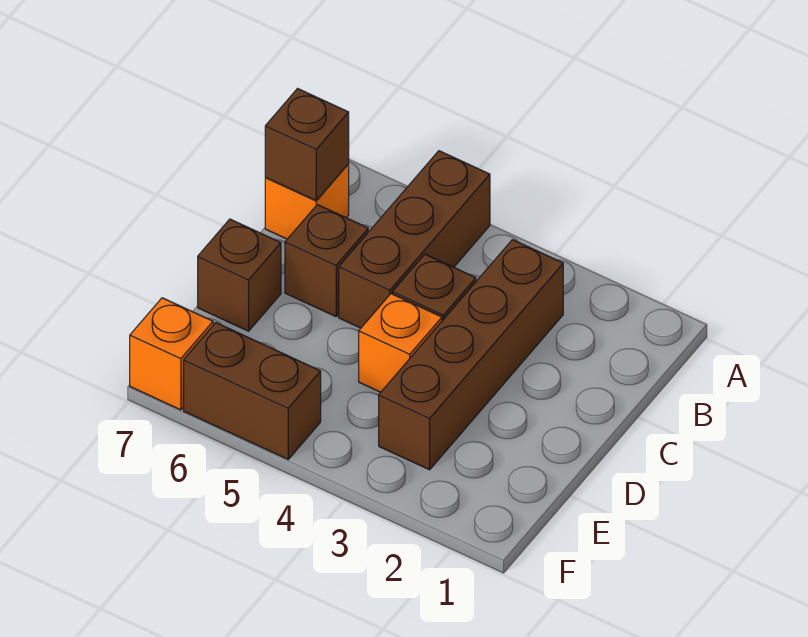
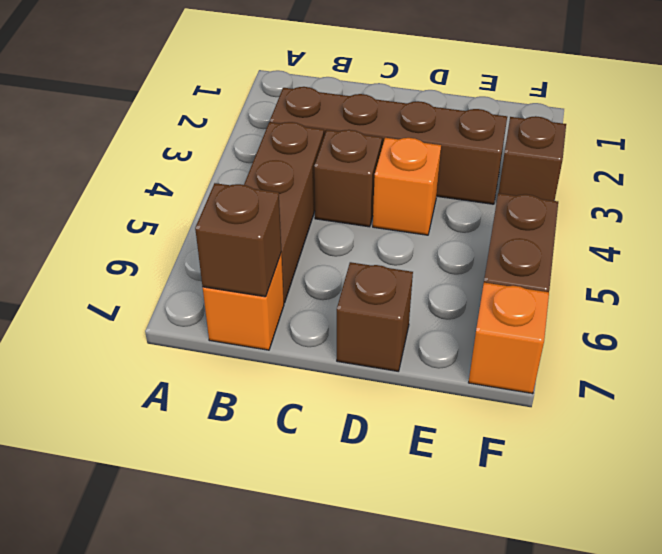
brown brick A5:C5 level 1 -> brown brick B4:B6 level 1
brown brick C6 level 1 -> brown brick F3 level 1

